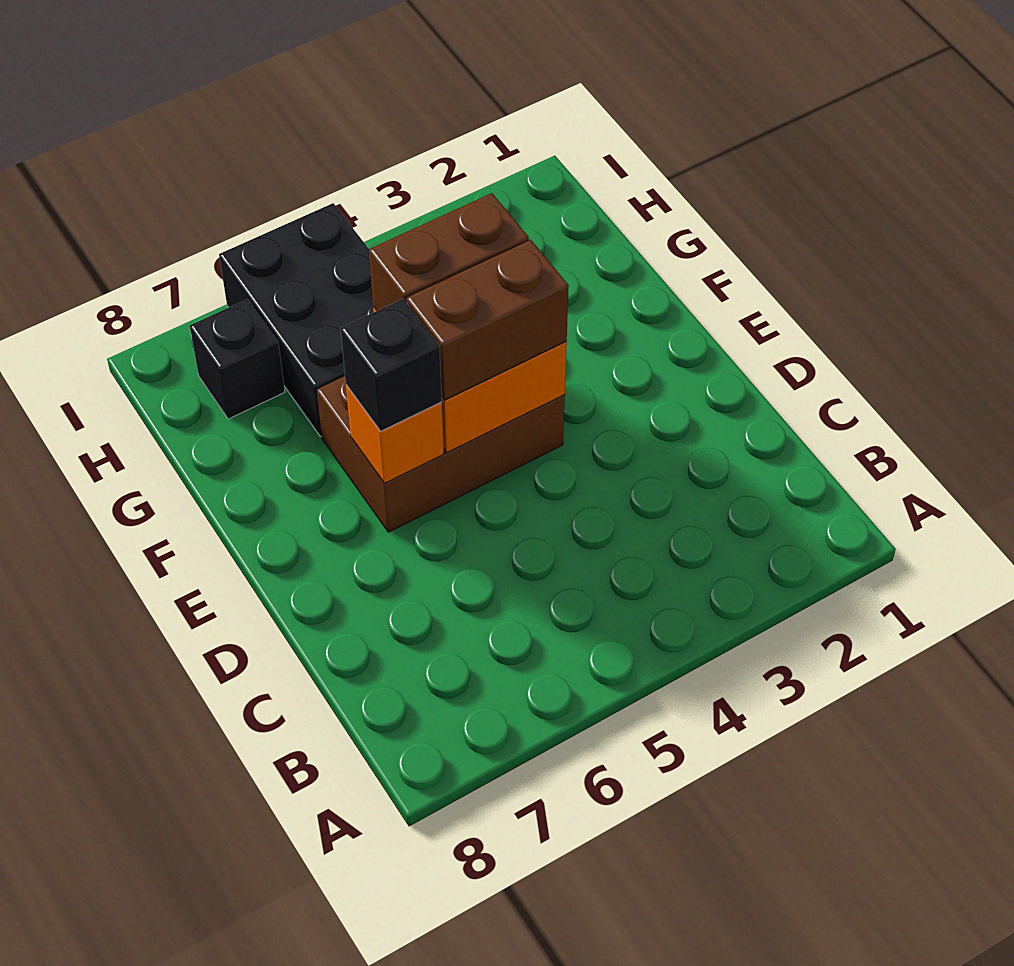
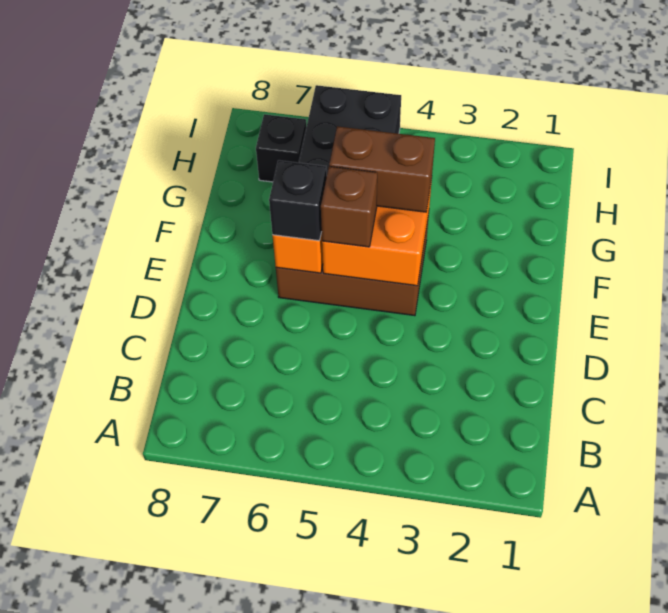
brown brick E4:E5 level 3 -> brown brick E5 level 3

